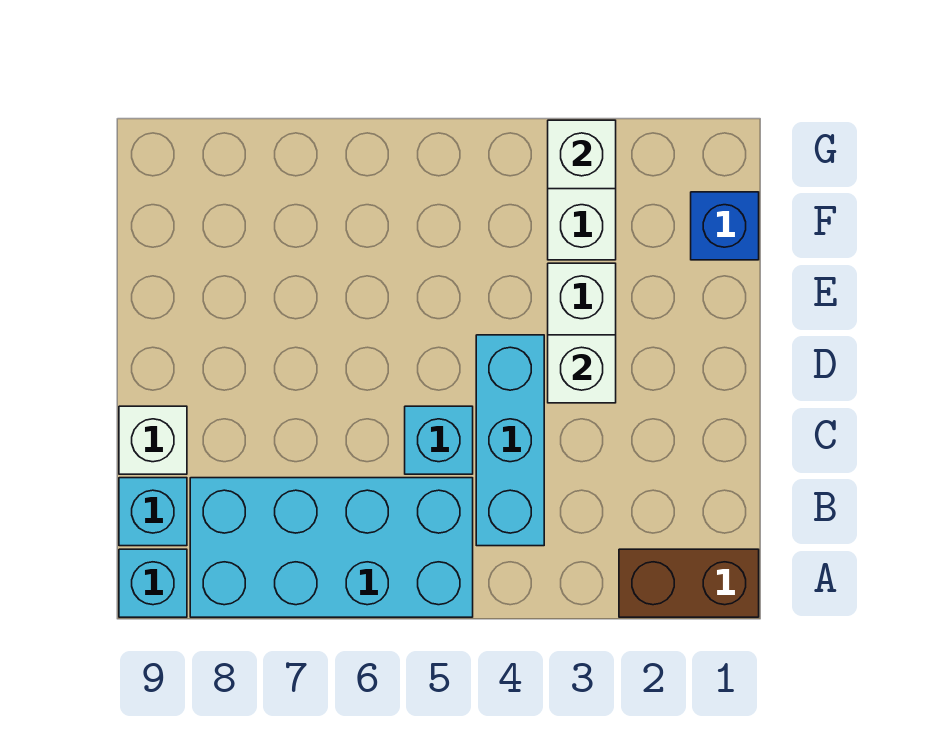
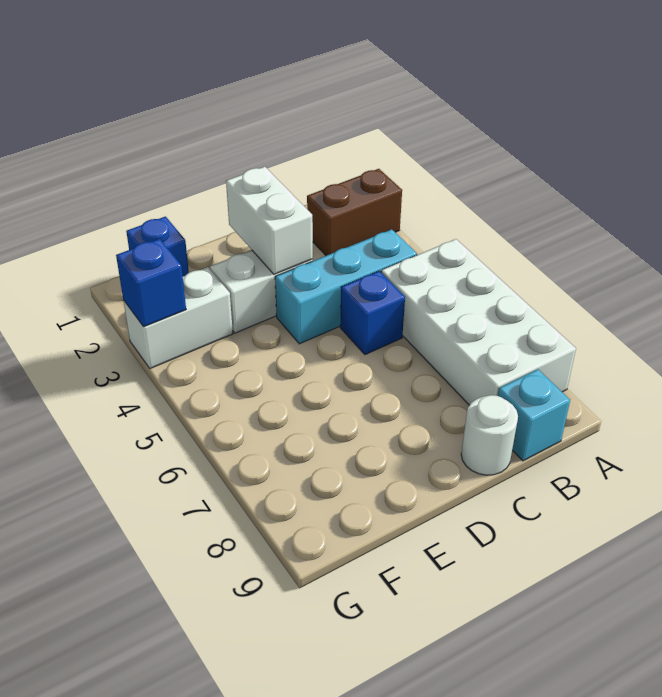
brown brick A1:A2 level 1 -> brown brick A2:B2 level 1
cyan brick A5:B8 level 1 -> white brick A5:B8 level 1
cyan brick A9 level 1 -> none
cyan brick C5 level 1 -> blue brick C5 level 1
white brick C9 level 1 -> white round brick C9 level 1
white brick D3 level 2 -> white brick D2:D3 level 2
white brick G3 level 2 -> blue brick G3 level 2

